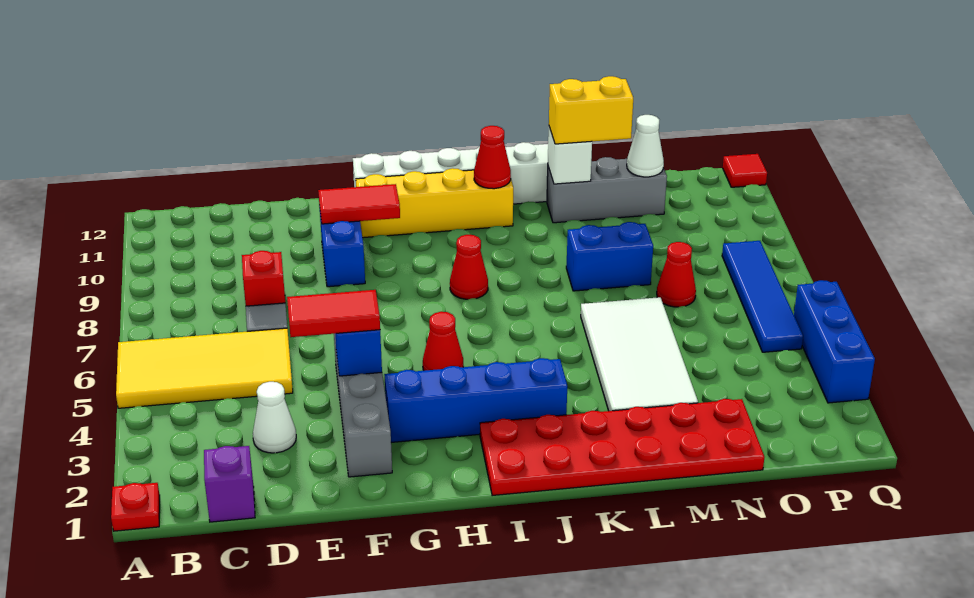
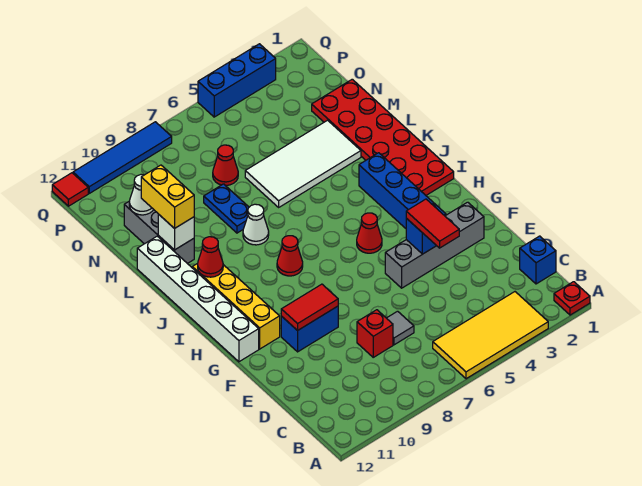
yellow tile A5:D6 level 1 -> yellow tile A3:B6 level 1
purple brick C1 level 1 -> blue brick C1 level 1
white cone D3 level 1 -> white cone K8 level 1
red tile F10:G10 level 2 -> red tile F9:F10 level 2
blue brick L8:M8 level 1 -> blue plate L8:M8 level 1
blue tile P5:P8 level 1 -> blue tile Q8:Q11 level 1

